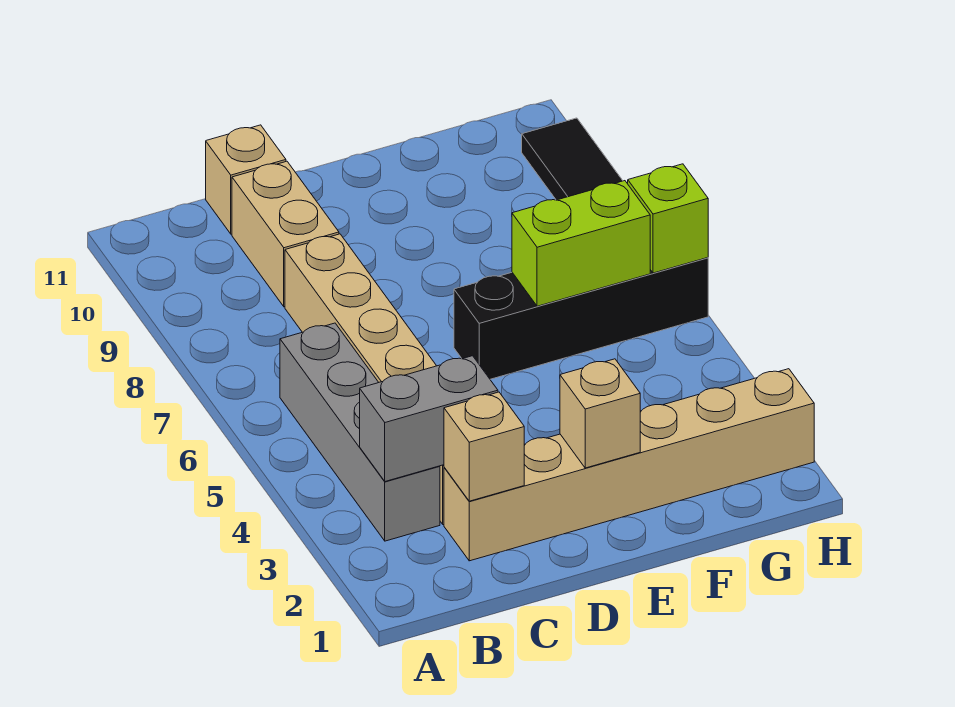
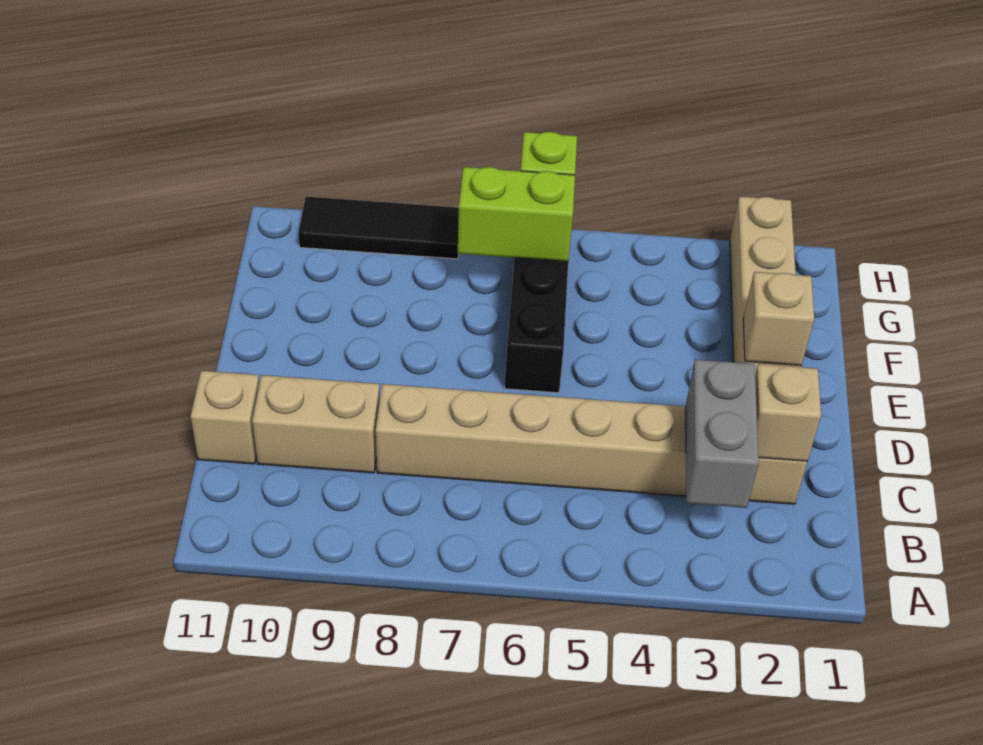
grey brick B3:B6 level 1 -> none
lime brick F6:G6 level 2 -> lime brick G6:G7 level 2

